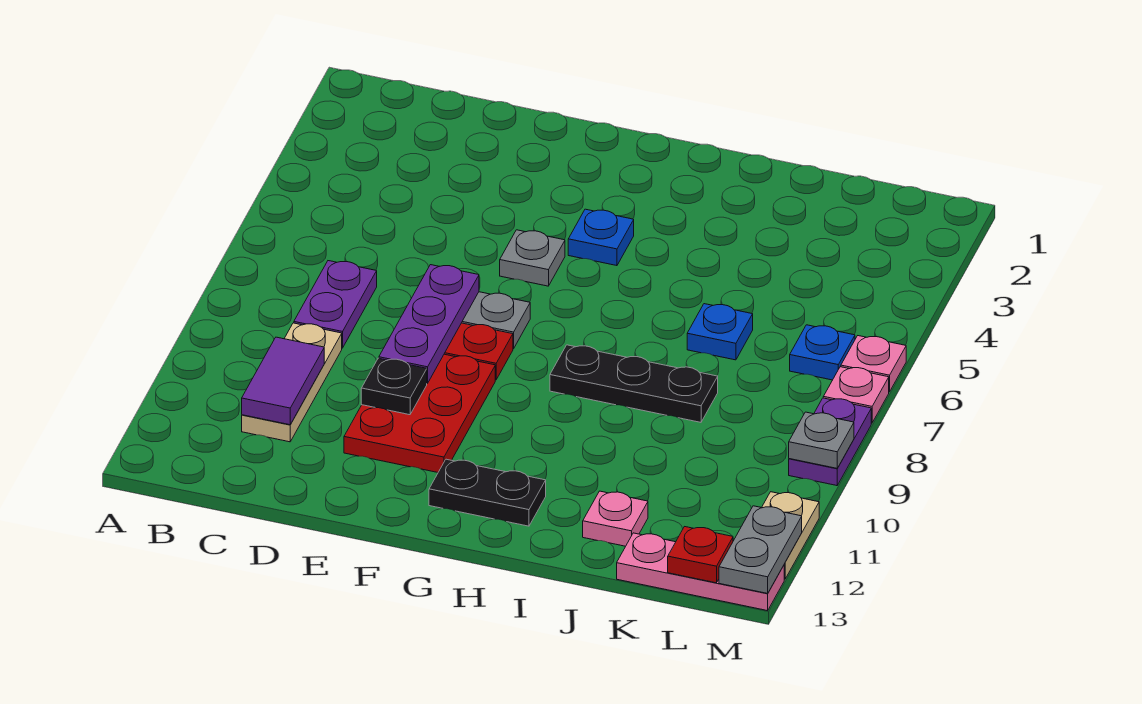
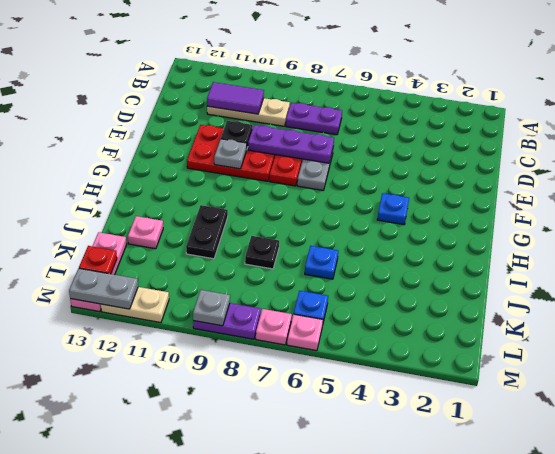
grey plate F5 level 1 -> grey plate F10 level 2
black plate G12:H12 level 1 -> black plate I10:J10 level 1
black plate H8:J8 level 1 -> black plate J8 level 1

